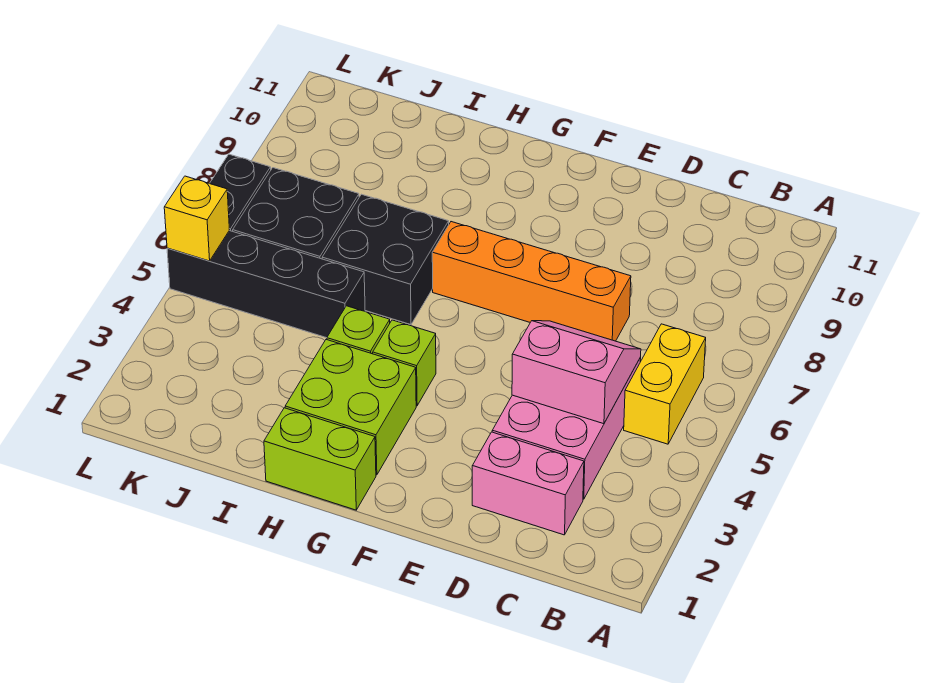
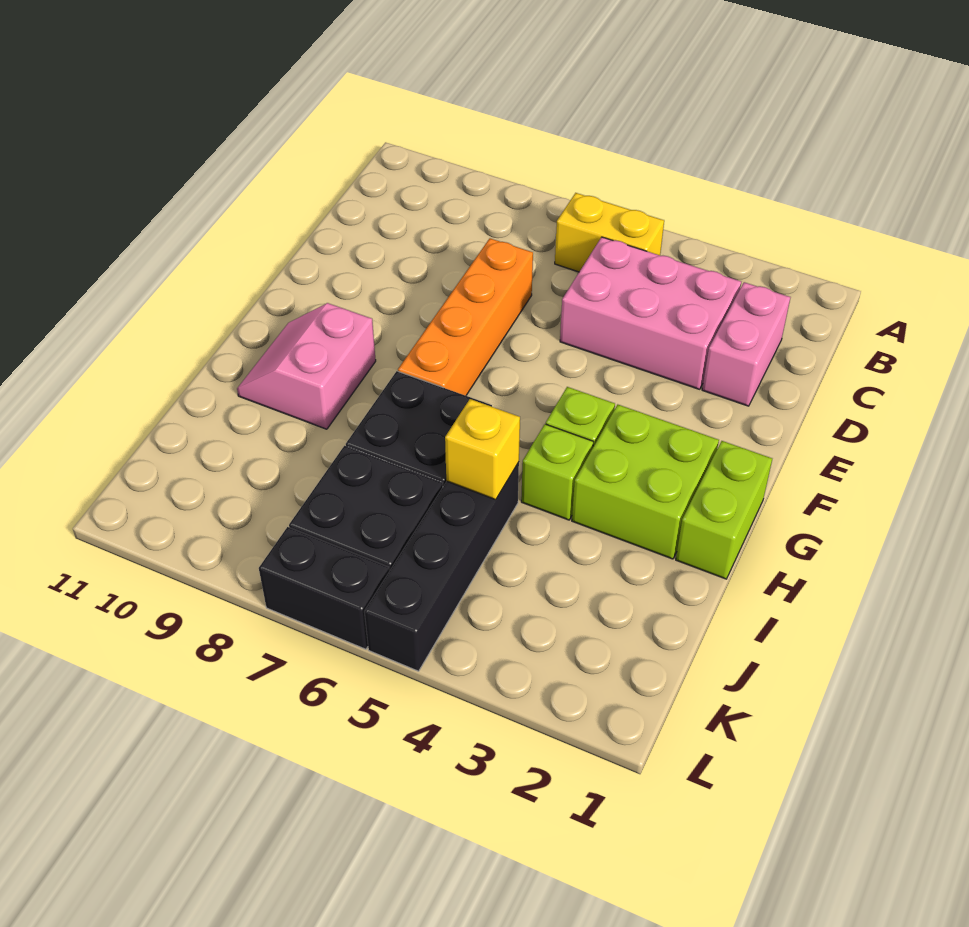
pink slope C4:D5 level 2 top 4 -> pink slope G9:H10 level 1 top 9
yellow brick L5 level 2 -> yellow brick I5 level 2

